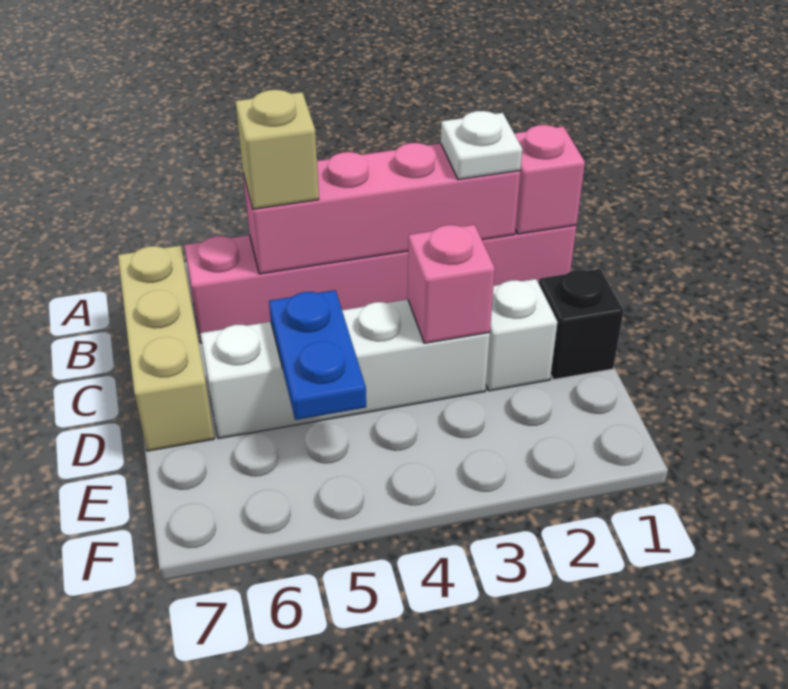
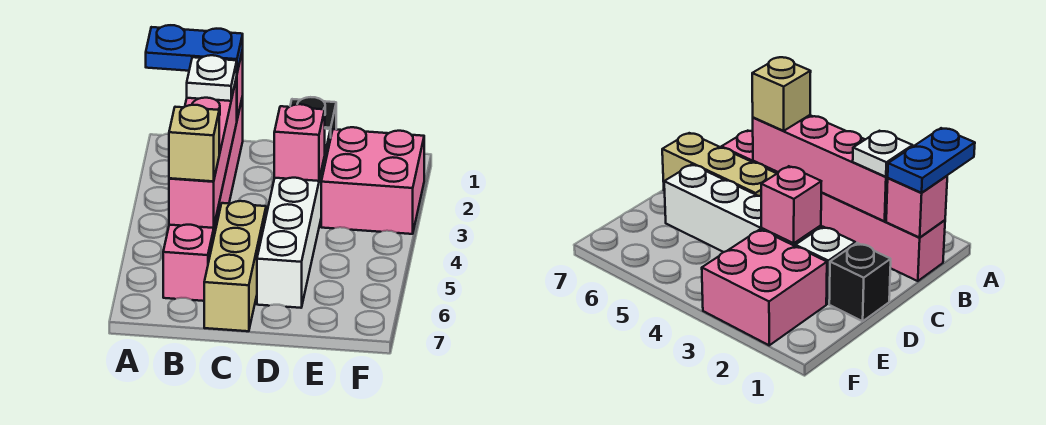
tan brick B7:D7 level 1 -> tan brick C5:C7 level 1
blue plate D5:E5 level 2 -> blue plate A1:B1 level 3
none -> pink brick E2:F3 level 1

